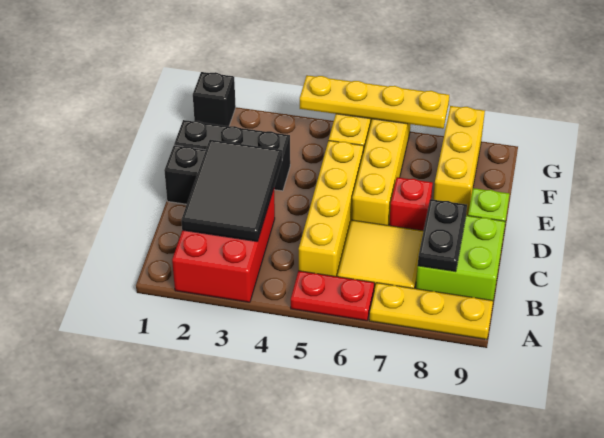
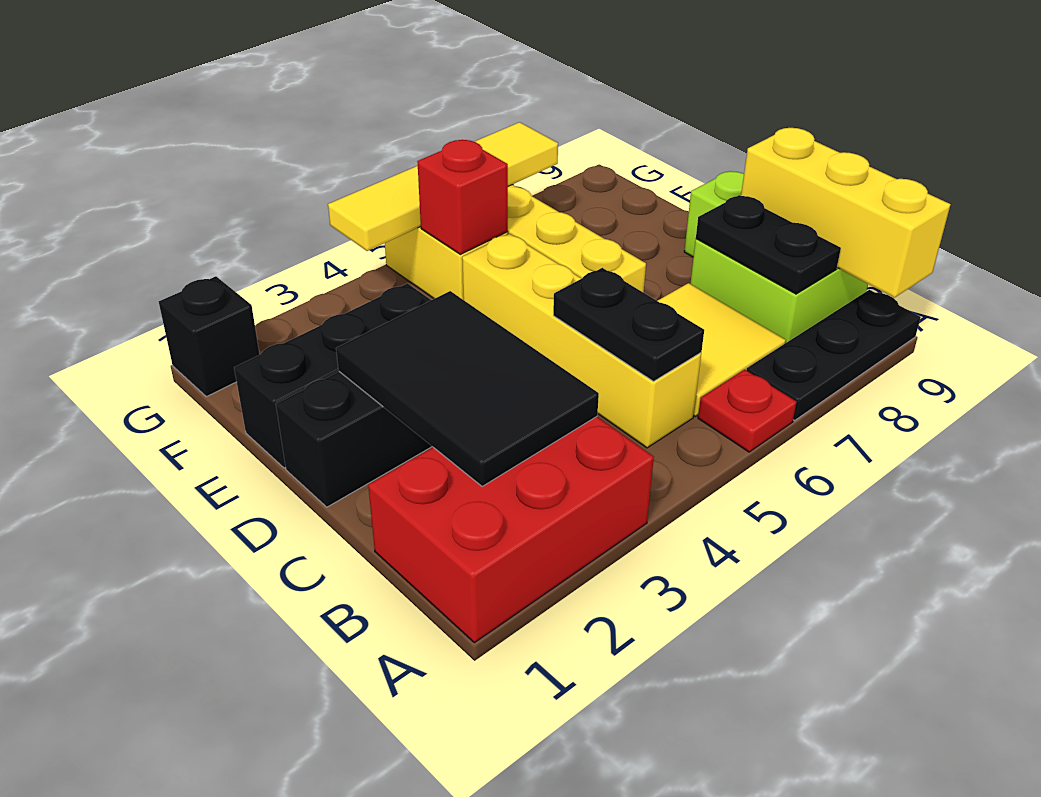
red brick A2:C3 level 1 -> red brick A1:B3 level 1
red plate A5:A6 level 1 -> red plate A6 level 1
yellow plate A7:A9 level 1 -> black plate A7:A9 level 1
none -> black plate B5:C5 level 2
red brick D7 level 1 -> red brick F5 level 2
yellow brick E8:G8 level 1 -> yellow brick A9:C9 level 2
yellow plate G4:G7 level 2 -> yellow tile G4:G7 level 2

